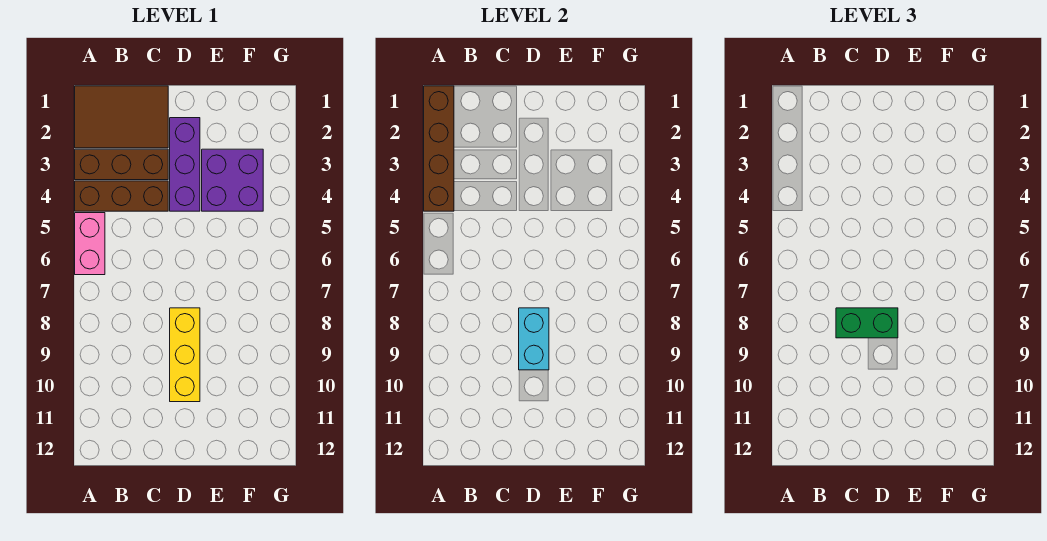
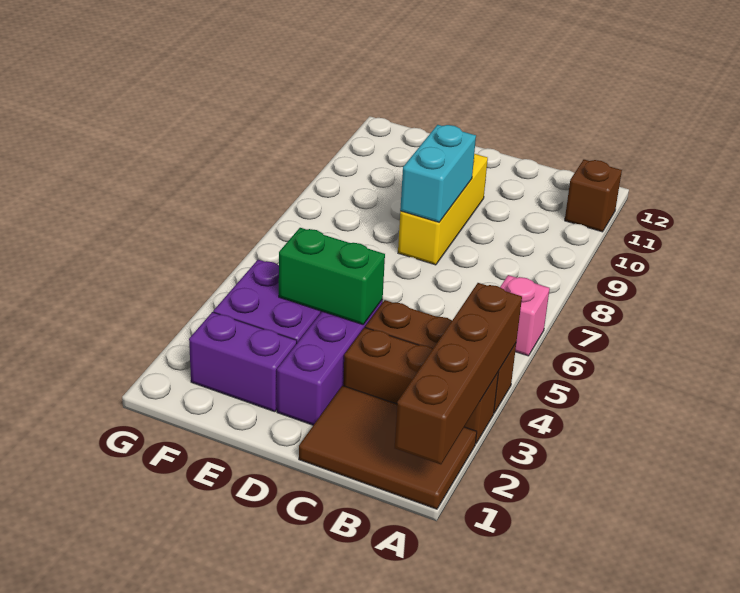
pink brick A5:A6 level 1 -> pink brick A6 level 1
none -> brown brick A11 level 1
green brick C8:D8 level 3 -> green brick D4:E4 level 2
none -> purple brick E2:F2 level 1

